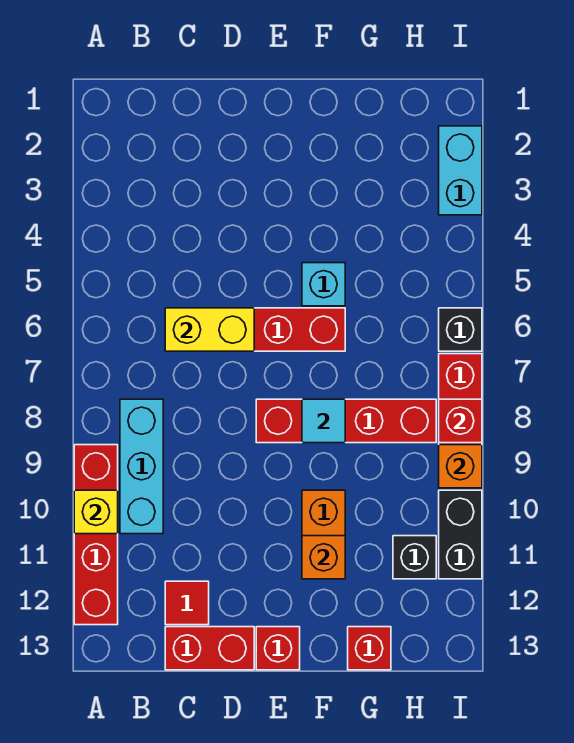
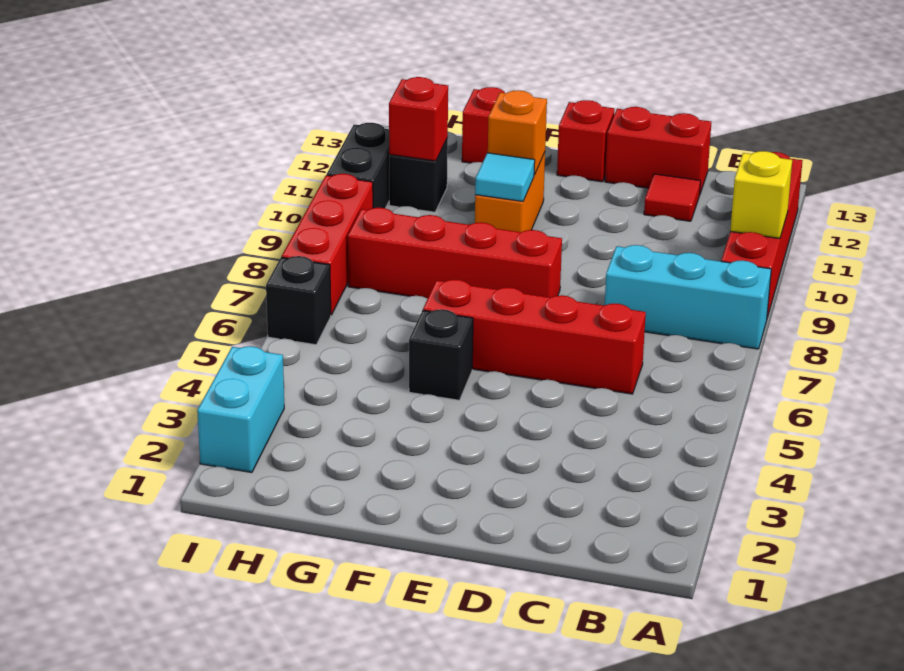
cyan brick B8:B10 level 1 -> cyan brick A8:C8 level 1
yellow brick C6:D6 level 2 -> none
cyan brick F5 level 1 -> black brick F5 level 1
cyan tile F8 level 2 -> cyan tile F10 level 2
red brick I8 level 2 -> red brick H11 level 2
orange brick I9 level 2 -> none

